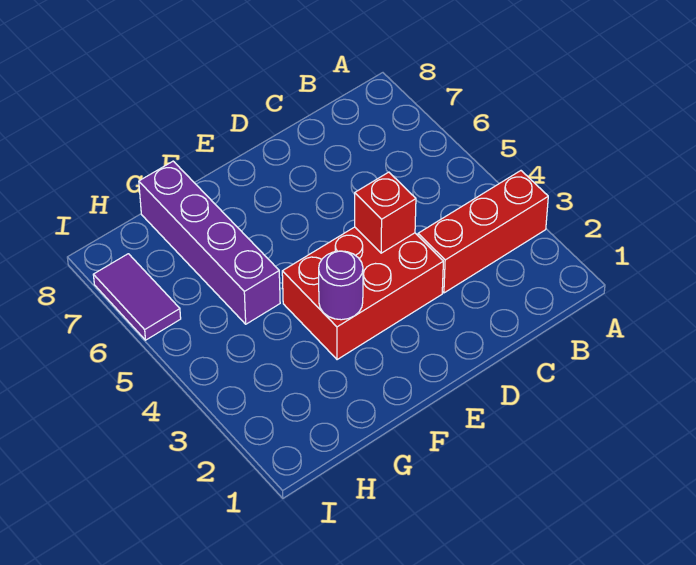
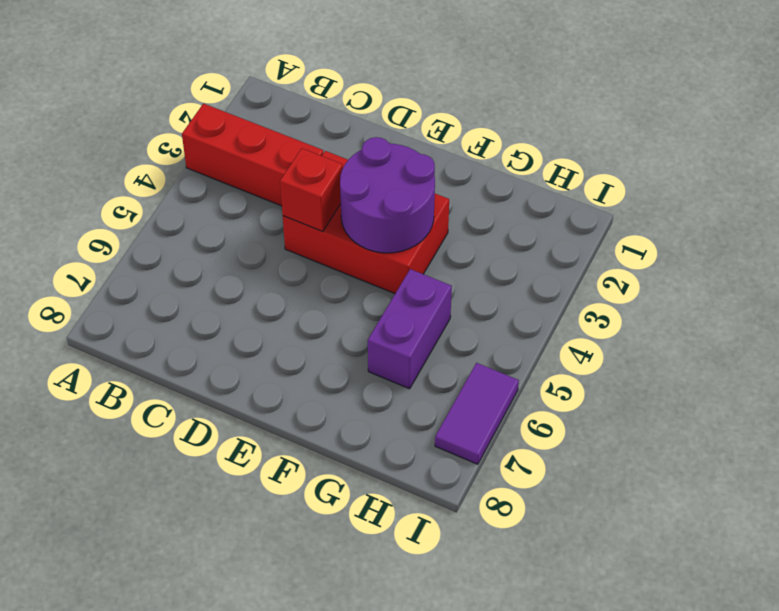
purple round brick F3 level 2 -> purple round brick E3:F4 level 2
purple brick G5:G8 level 1 -> purple brick G5:G6 level 1

